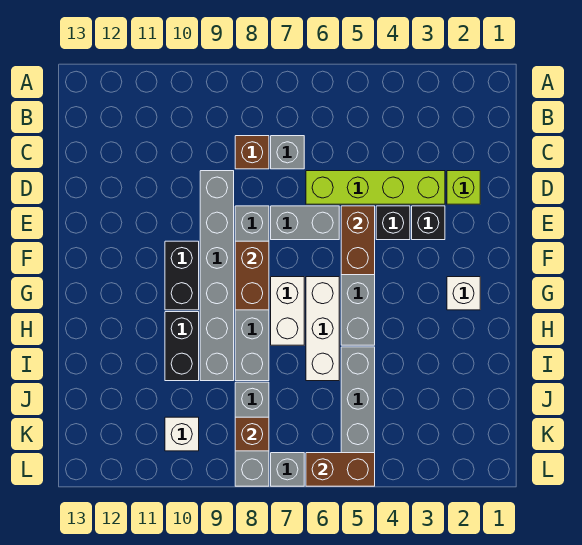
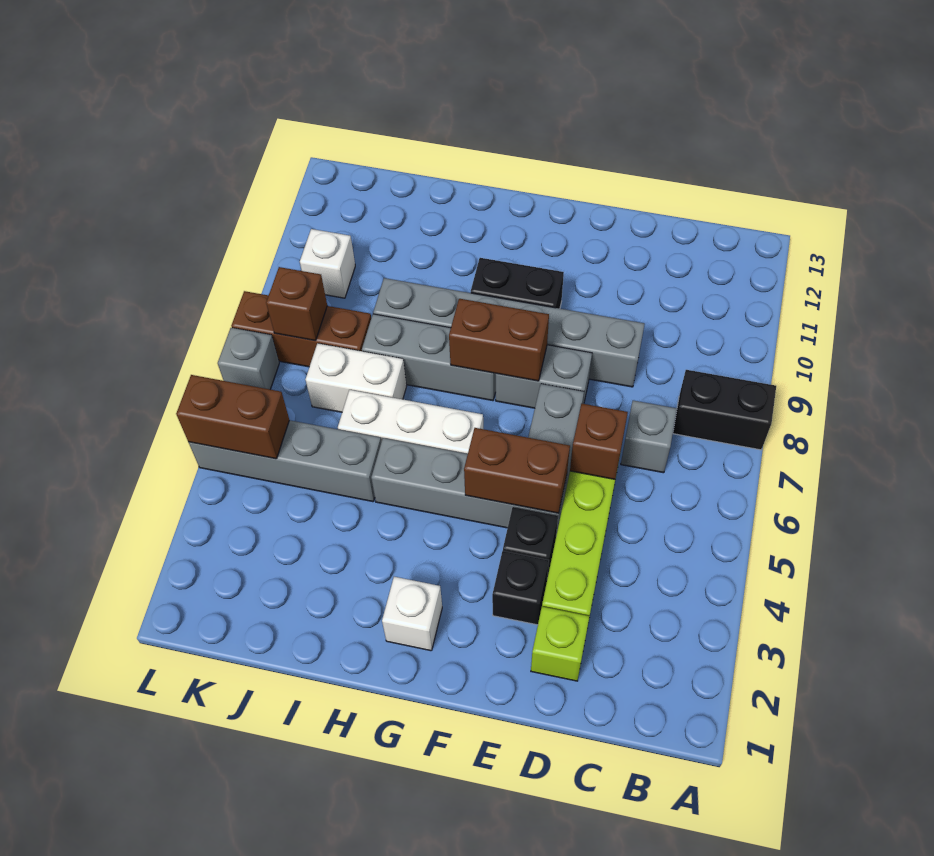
brown brick C8 level 1 -> brown brick D6 level 2
white brick G7:H7 level 1 -> white brick I7:J7 level 1
black brick H10:I10 level 1 -> black brick A8:B8 level 1
grey brick J8:L8 level 1 -> brown brick J8:L8 level 1
brown brick L5:L6 level 2 -> brown brick K5:L5 level 2

